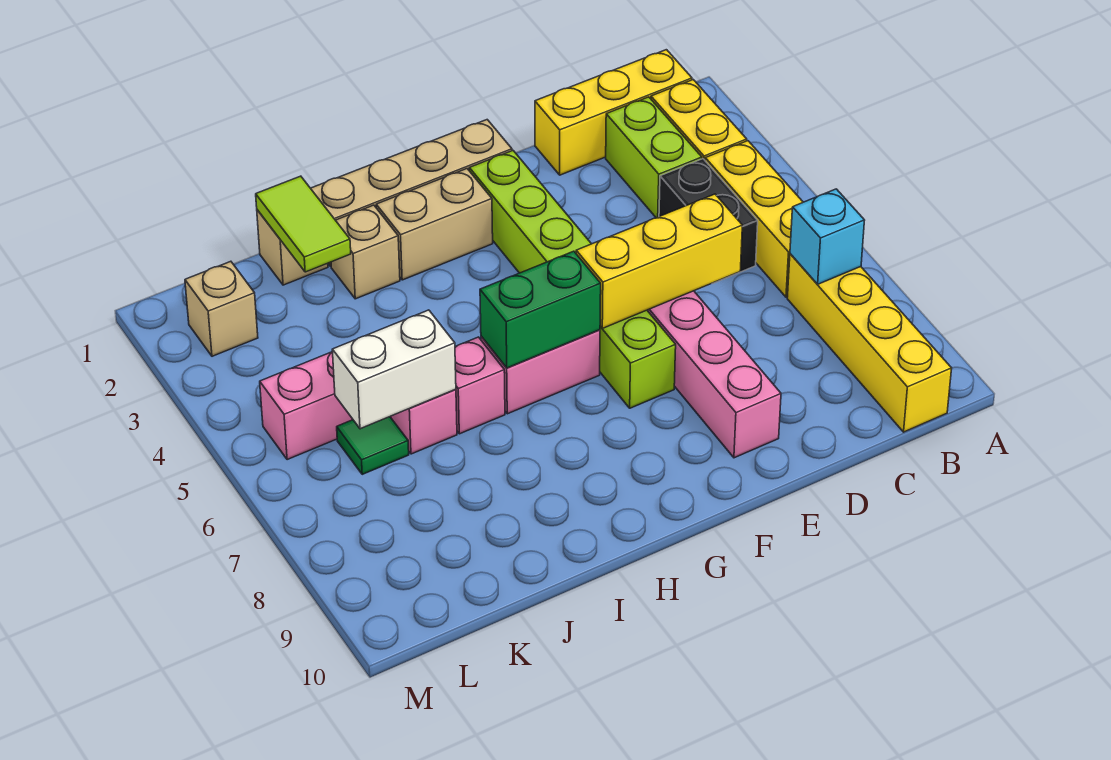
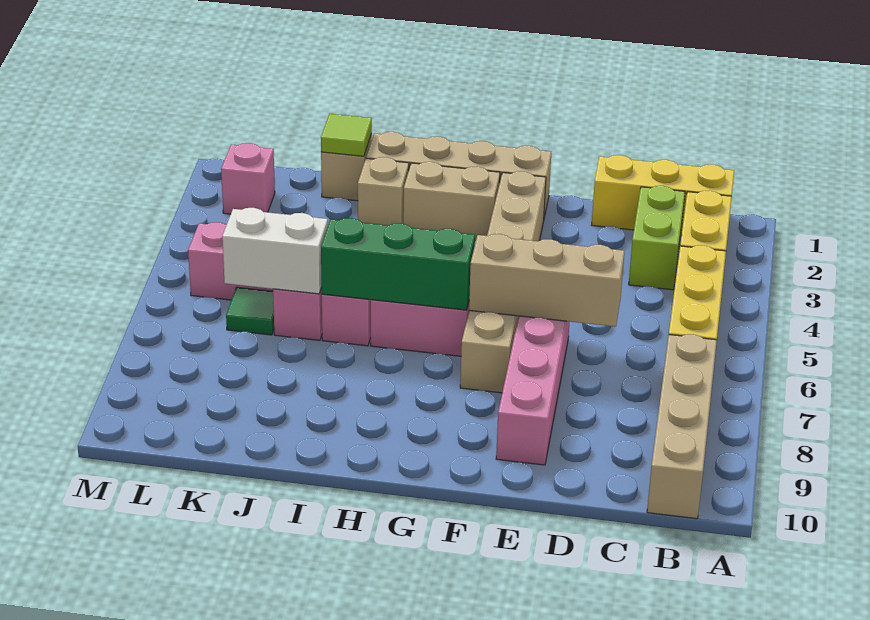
yellow brick B7:B10 level 1 -> tan brick B7:B10 level 1
cyan brick B7 level 2 -> none
black brick C4:C5 level 1 -> none
yellow brick D6:F6 level 2 -> tan brick D6:F6 level 2
lime brick F2:F7 level 1 -> tan brick F2:F7 level 1
green brick G6:H6 level 2 -> green brick G6:I6 level 2
lime tile J1:J2 level 2 -> lime tile J1 level 2
tan brick L2 level 1 -> pink brick L2 level 1

